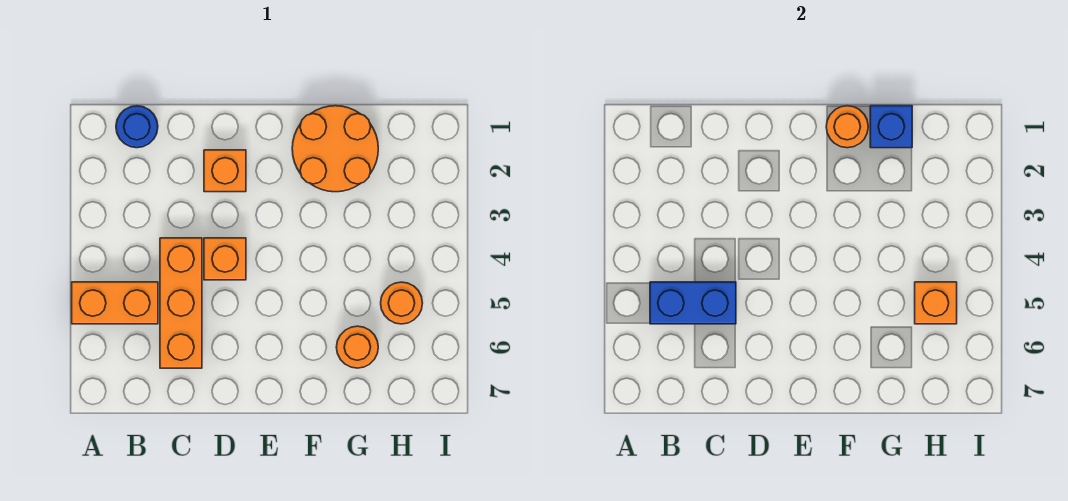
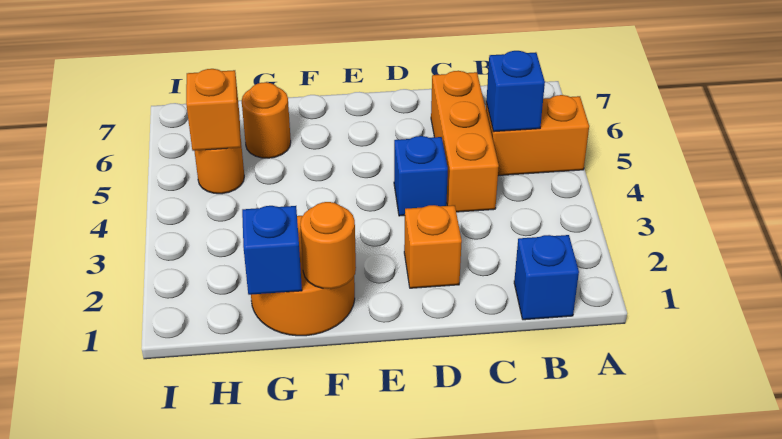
blue round brick B1 level 1 -> blue brick B1 level 1
blue brick B5:C5 level 2 -> blue brick B5 level 2
orange brick D4 level 1 -> blue brick D4 level 1

